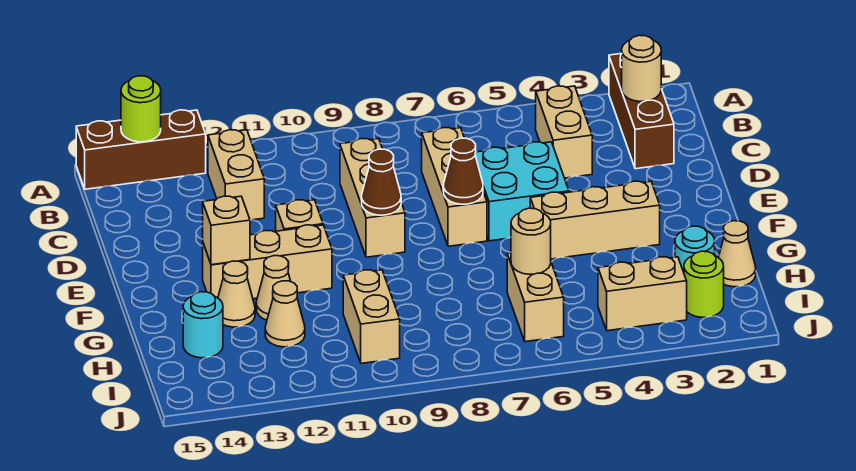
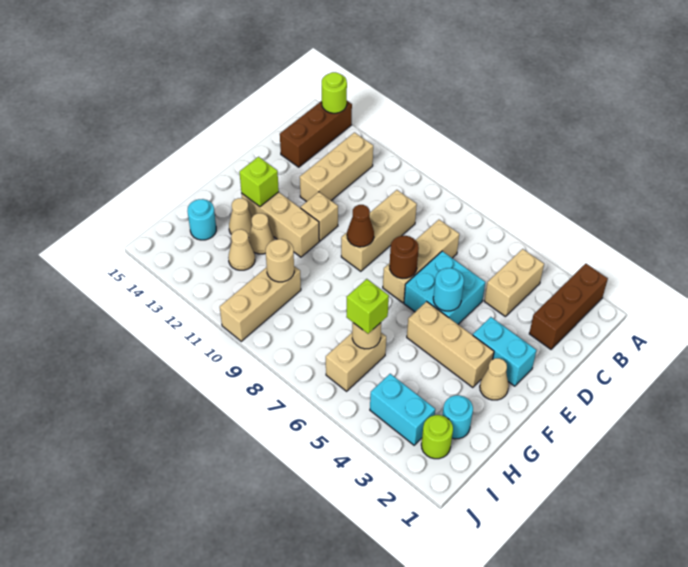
brown brick A13:A15 level 1 -> brown brick A14:C14 level 1
tan round brick B2 level 2 -> tan round brick H10 level 2
tan brick B12:C12 level 1 -> tan brick B12:D12 level 1
none -> cyan brick E2:E3 level 1
none -> cyan round brick E5 level 2
brown cone E7 level 2 -> brown round brick E7 level 2
tan brick F13 level 2 -> lime brick F13 level 2
tan cone H1 level 1 -> tan cone F2 level 1
none -> lime brick H6 level 3
tan brick H10:I10 level 1 -> tan brick H10:J10 level 1
tan brick I3:I4 level 1 -> cyan brick I3:I4 level 1

